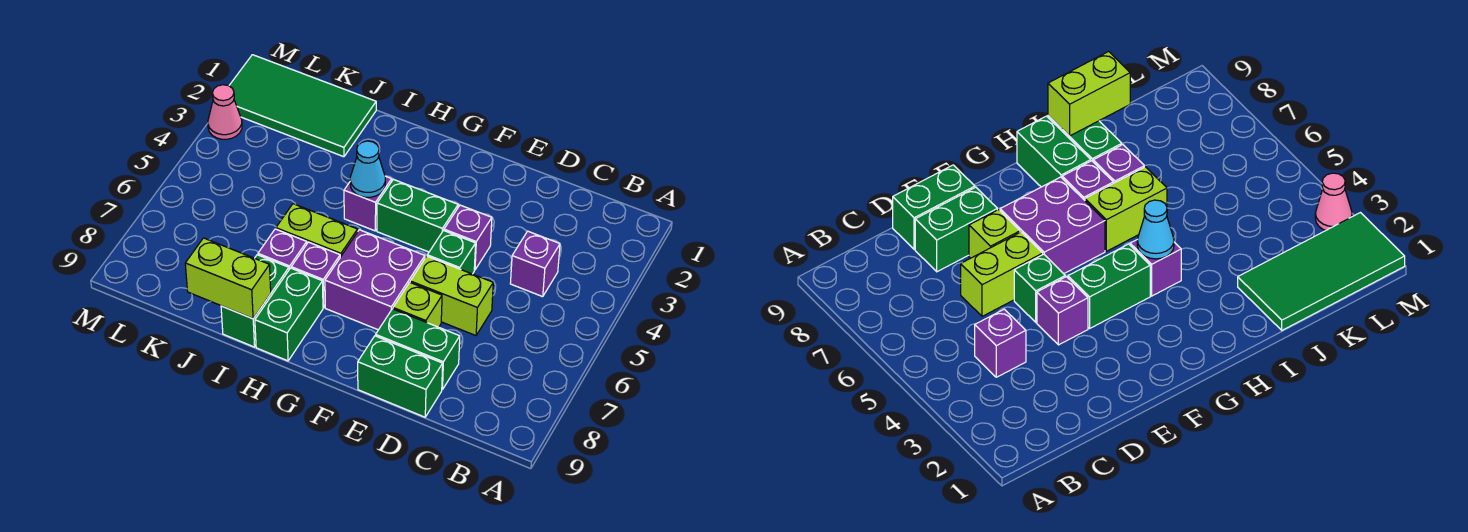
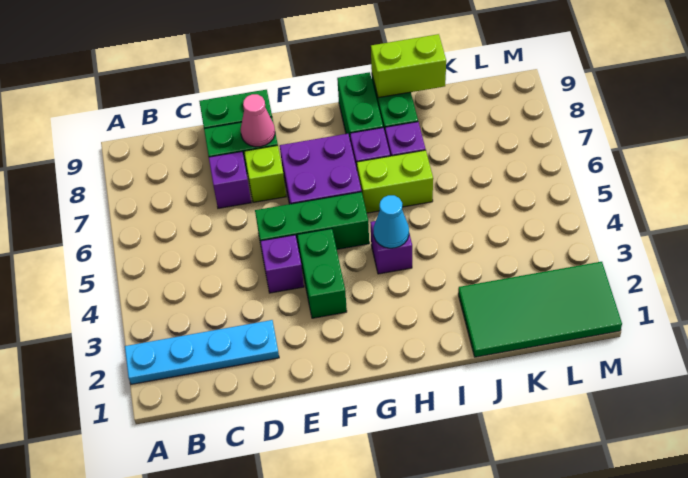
none -> cyan plate A2:D2 level 1
purple brick C4 level 1 -> purple brick D7 level 1
lime brick D6:E6 level 1 -> none
green brick E5 level 1 -> green brick E5:G5 level 1
green brick F4:G4 level 1 -> green brick F3:F4 level 1
pink cone M3 level 1 -> pink cone E8 level 2

